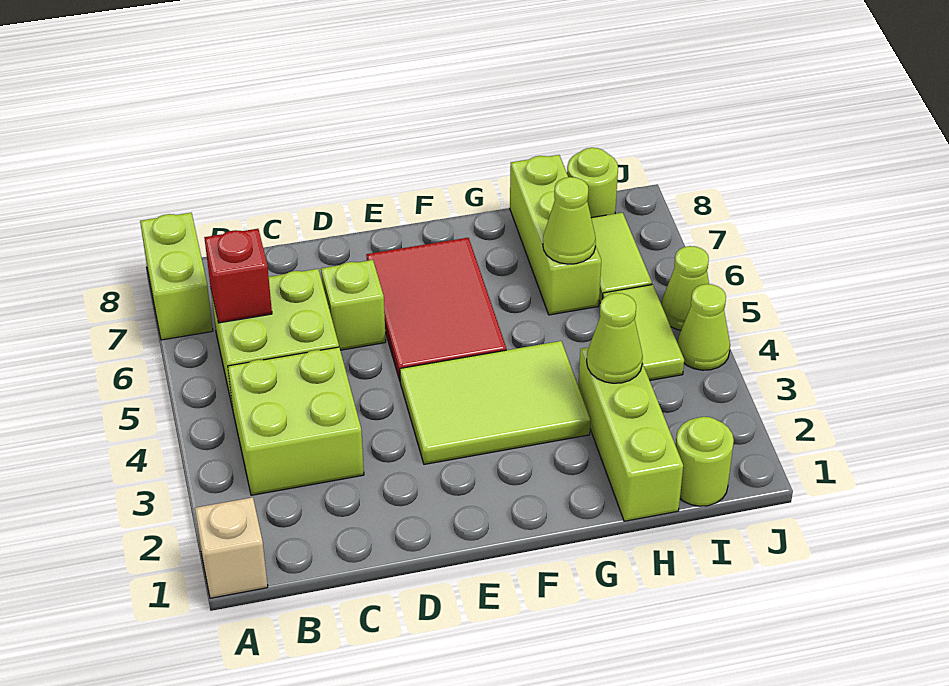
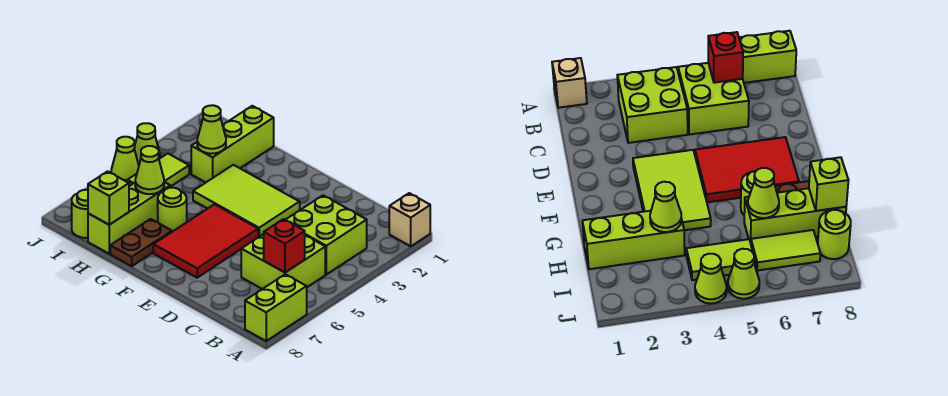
lime brick D6 level 1 -> lime brick H8 level 2
none -> brown plate G7:G8 level 1
lime round brick I1 level 1 -> lime round brick G6 level 1

